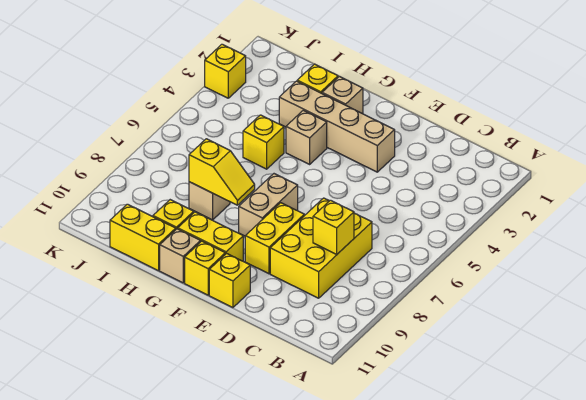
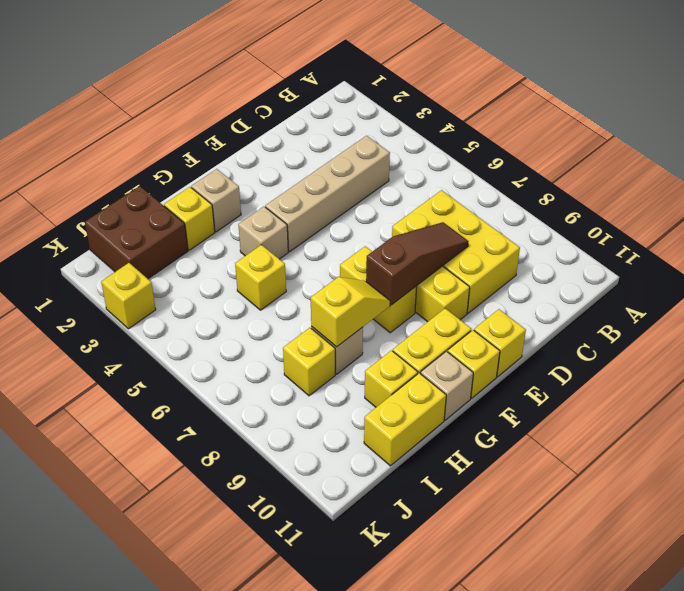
yellow brick C8 level 2 -> yellow brick I8 level 1
none -> brown slope D8:F8 level 2 top F
tan brick E3:H3 level 1 -> tan brick C4:F4 level 1
tan brick F7:F8 level 1 -> yellow brick F7:F8 level 1
none -> brown brick I1:J2 level 1

